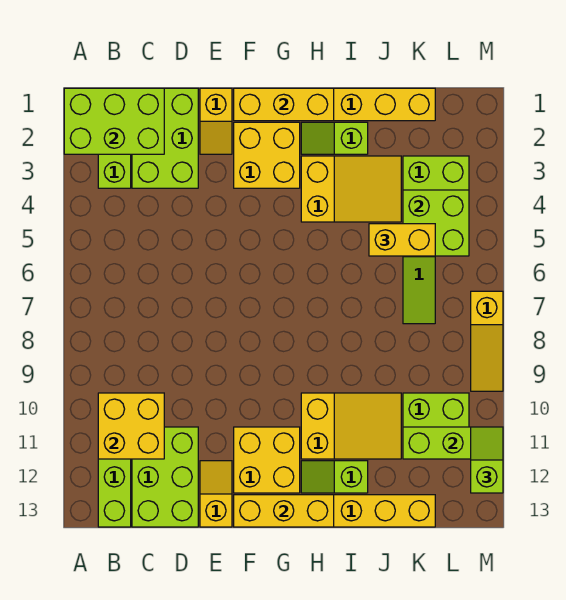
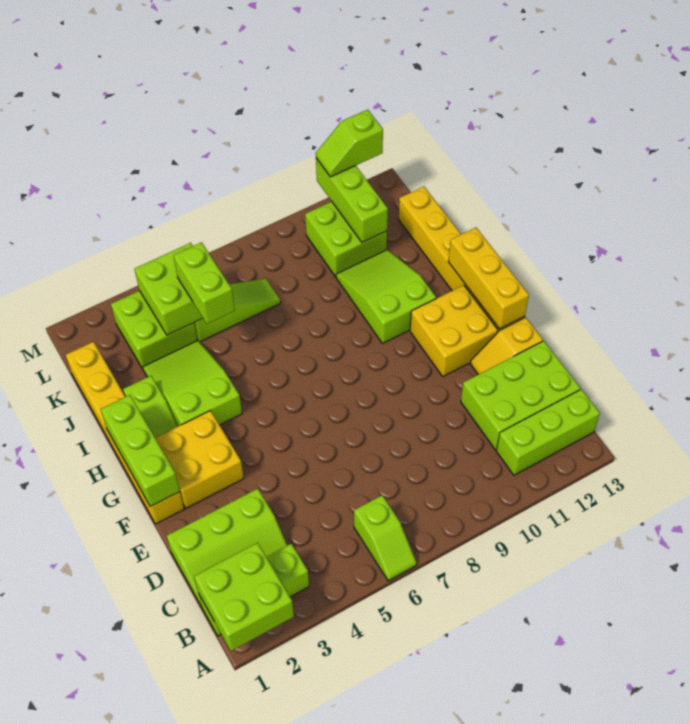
lime brick A1:C2 level 2 -> lime brick A1:B2 level 2
yellow brick B10:C11 level 2 -> none
lime brick C1:D3 level 1 -> lime slope C1:D3 level 1 top D
yellow slope E1:E2 level 1 top 1 -> none
yellow brick F1:H1 level 2 -> lime brick F1:H1 level 2
yellow slope H3:J4 level 1 top H -> lime slope H3:J4 level 1 top H
yellow slope H10:J11 level 1 top H -> lime slope H10:J11 level 1 top H
lime slope H12:I12 level 1 top I -> lime slope A6:B6 level 1 top B
yellow brick J5:K5 level 3 -> lime brick J5:K5 level 3
yellow slope M7:M9 level 1 top 7 -> none

